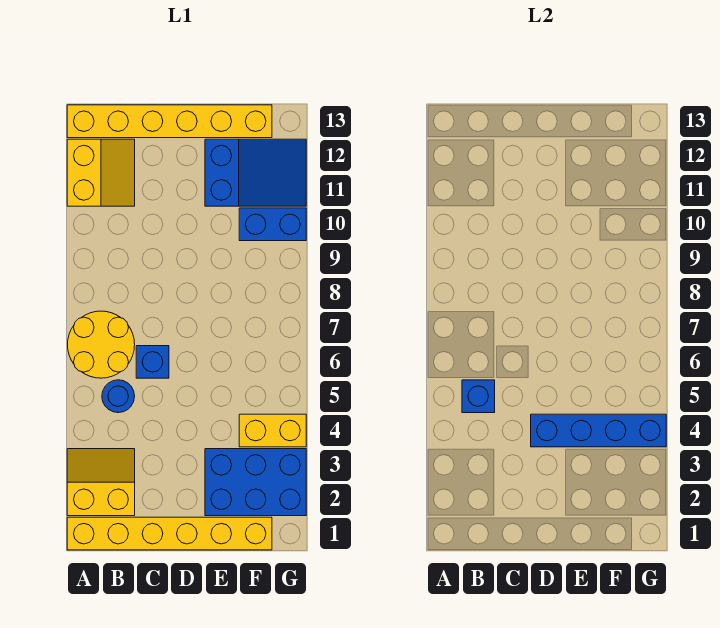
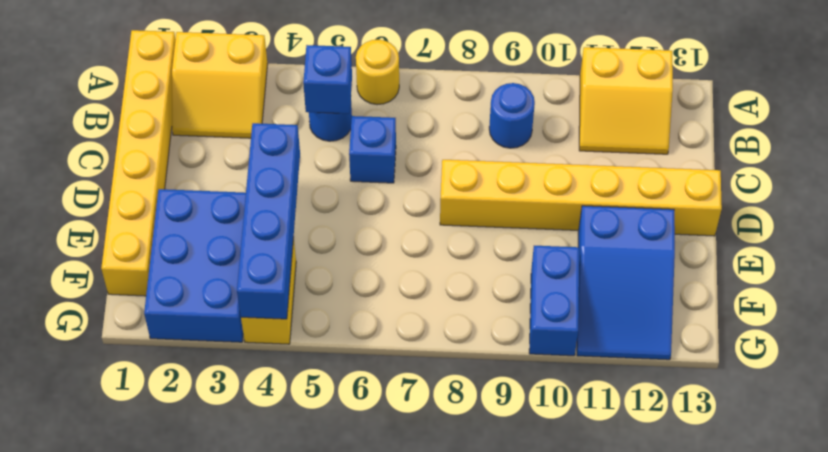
yellow slope A2:B3 level 1 top 2 -> yellow slope A2:B3 level 1 top A
yellow round brick A6:B7 level 1 -> yellow round brick A6 level 1
yellow brick A13:F13 level 1 -> yellow brick D8:D13 level 1
none -> blue round brick B9 level 1

